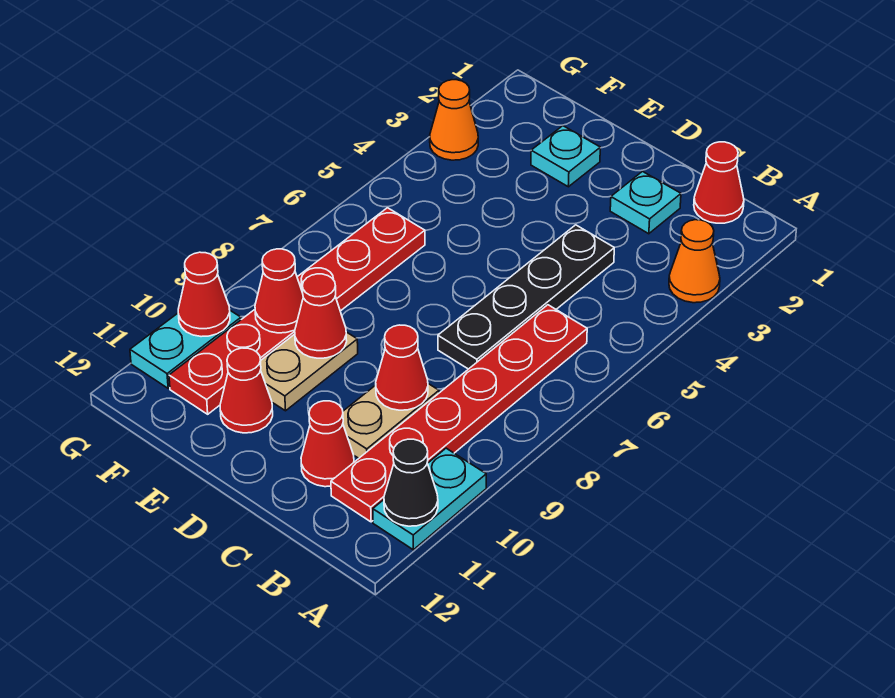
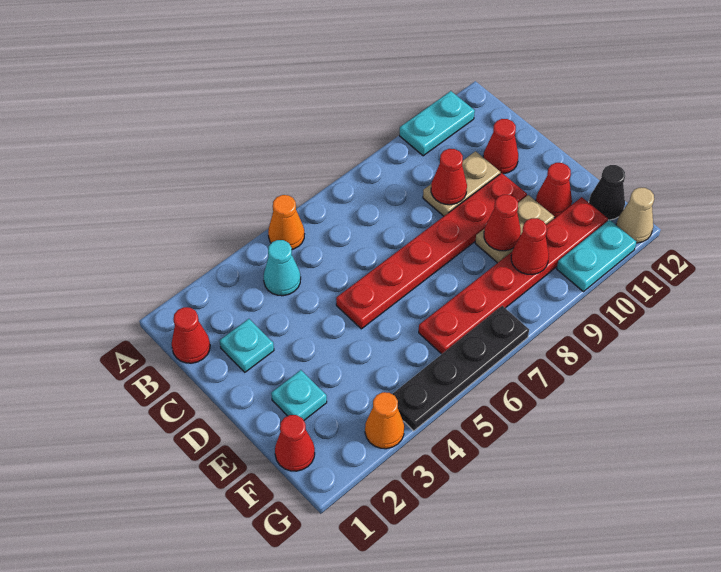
orange cone A3 level 1 -> orange cone A5 level 1
black cone A11 level 2 -> black cone F12 level 1
none -> cyan cone B4 level 1
red plate B6:B11 level 1 -> red plate D5:D10 level 1
black plate C4:C7 level 1 -> black plate G4:G7 level 1
red cone G10 level 2 -> red cone F1 level 1
none -> tan cone G12 level 1

